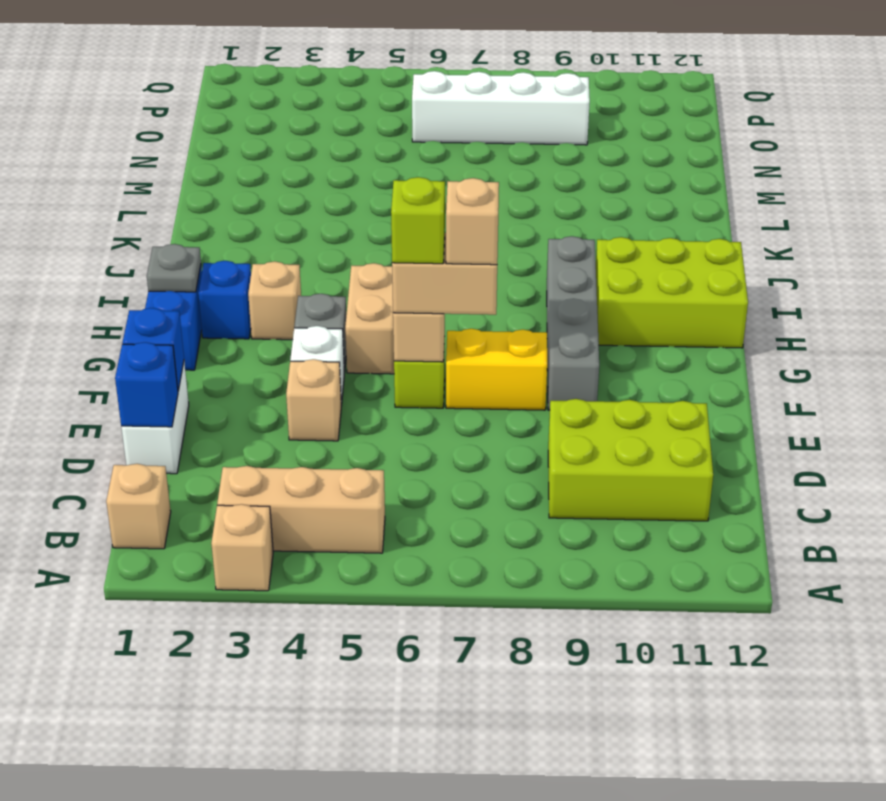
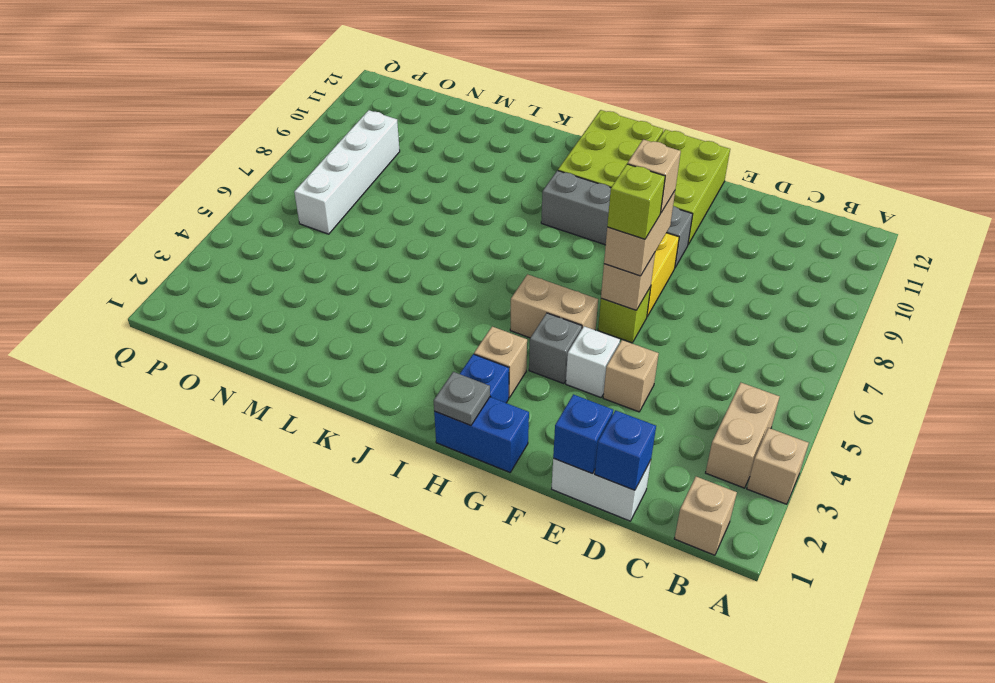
tan brick B3:B5 level 1 -> tan brick B3:B4 level 1
lime brick C9:D11 level 1 -> lime brick F10:G12 level 1

